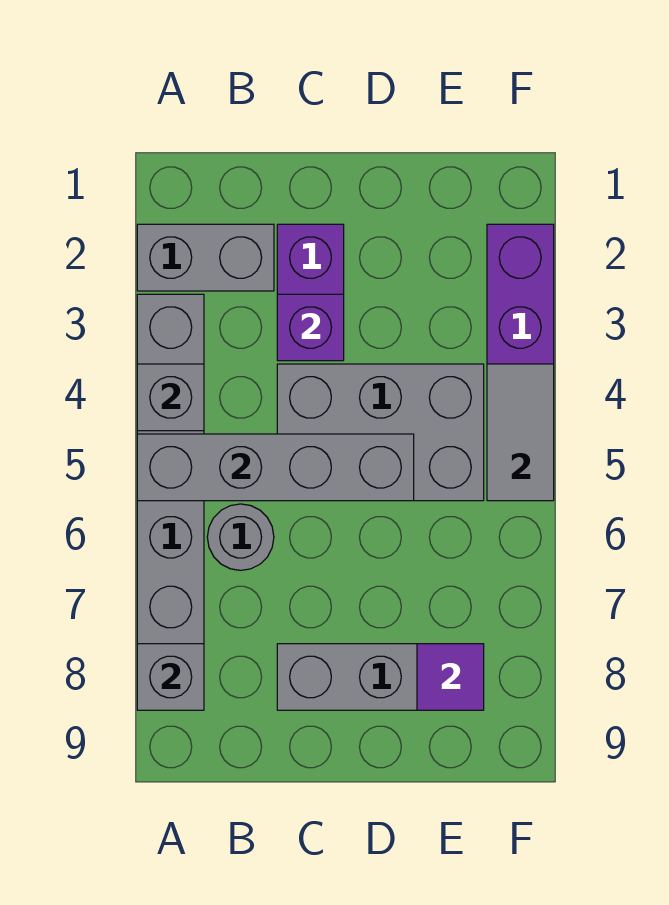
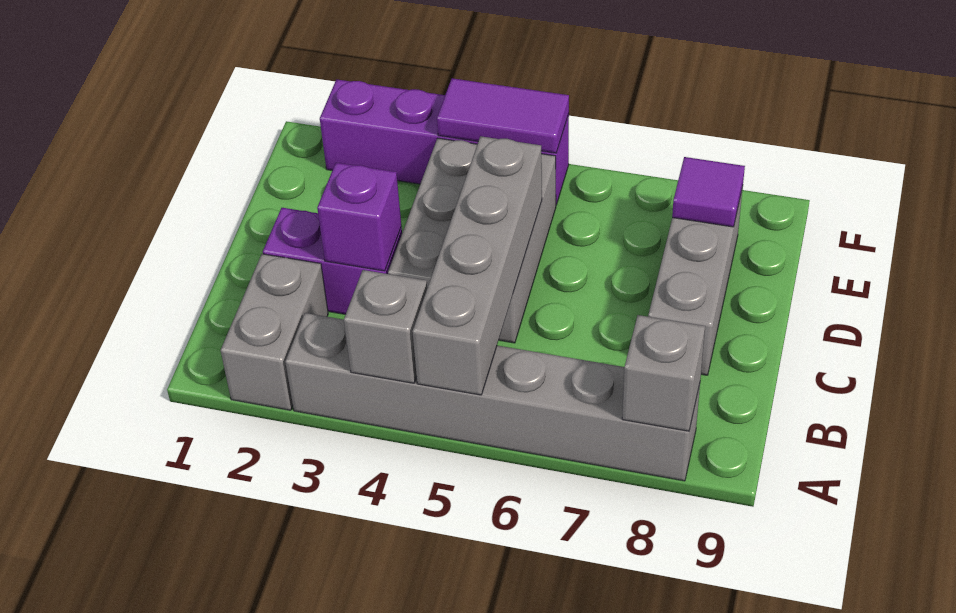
grey round brick B6 level 1 -> none
grey tile F4:F5 level 2 -> purple tile F4:F5 level 2

